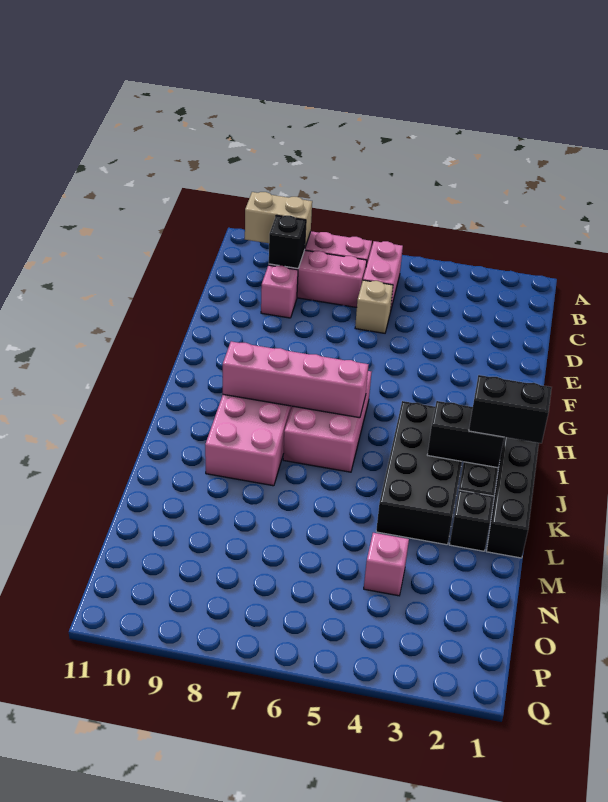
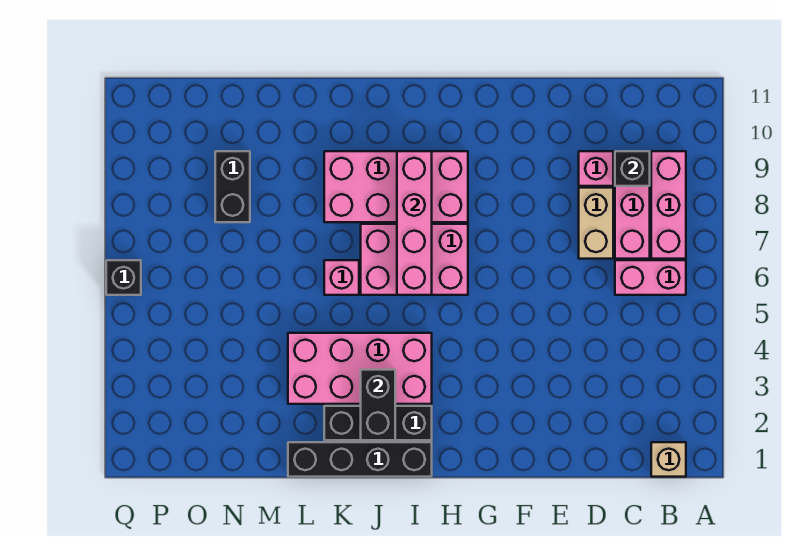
tan brick B9:B10 level 2 -> tan brick D7:D8 level 1
tan brick D6 level 1 -> tan brick B1 level 1
black brick I3:L4 level 1 -> pink brick I3:L4 level 1
black brick J1:J2 level 3 -> black brick N8:N9 level 1
black brick L2 level 1 -> black brick Q6 level 1
pink brick N4 level 1 -> pink brick K6 level 1

